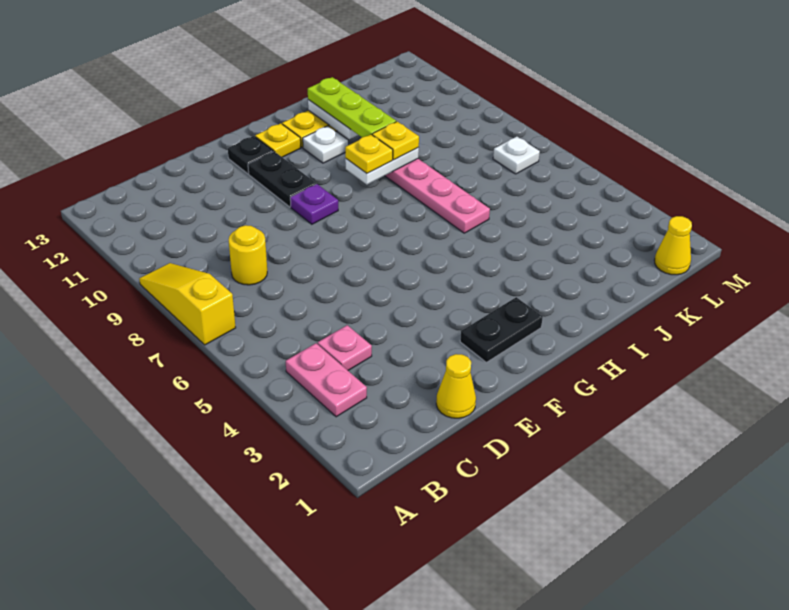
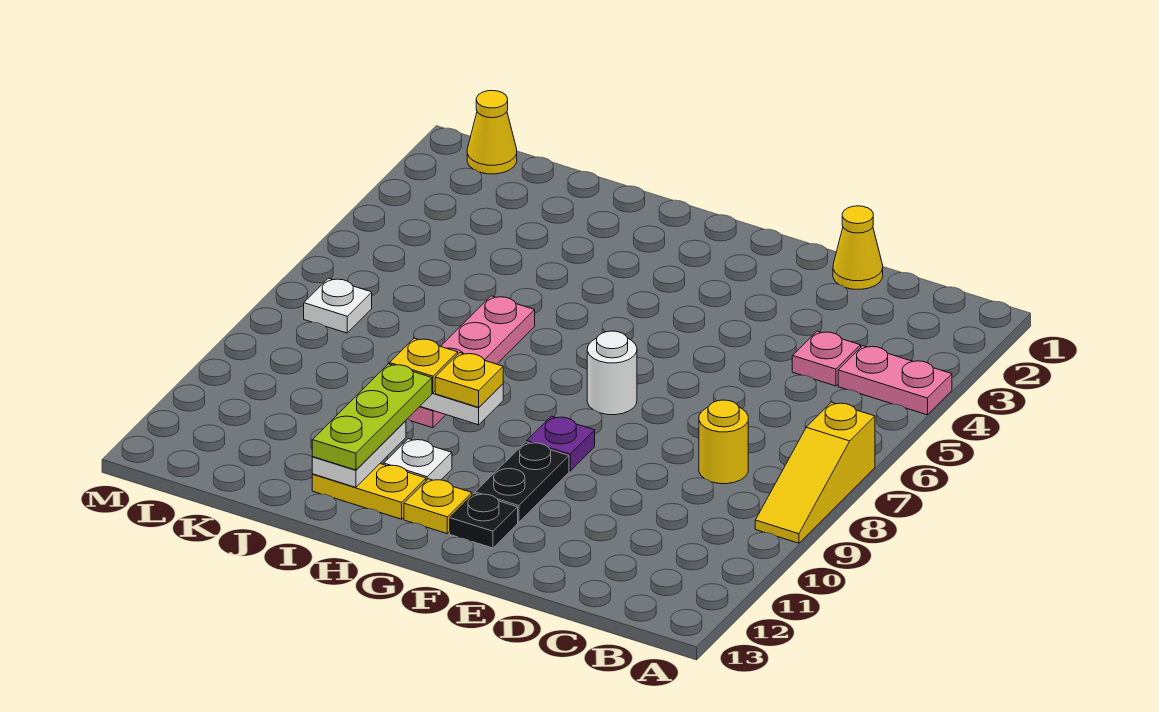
pink plate B3:B4 level 1 -> pink plate A4:B4 level 1
black plate F2:G2 level 1 -> none
none -> white round brick F7 level 1

